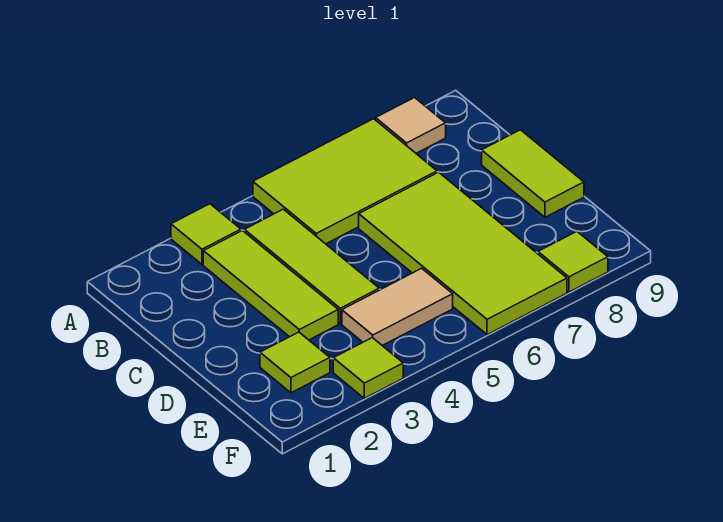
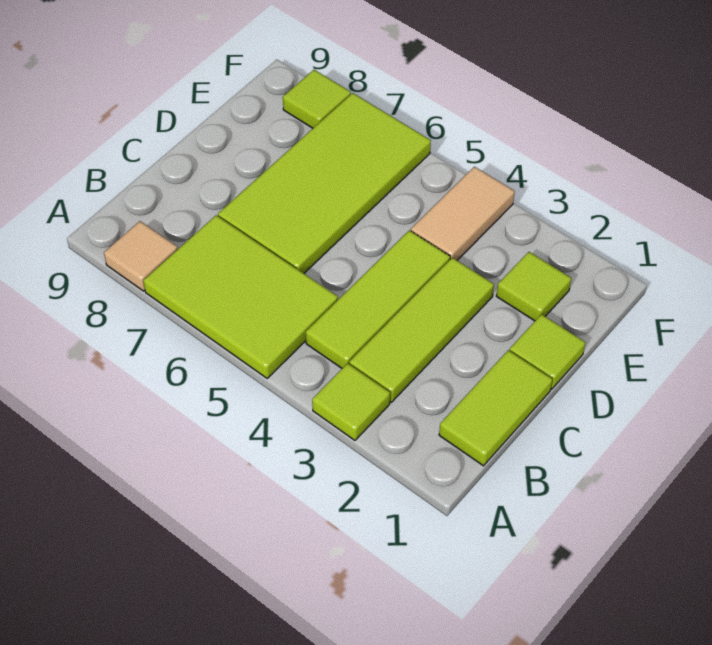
lime tile C9:D9 level 1 -> lime tile B1:C1 level 1
tan tile E4:E5 level 1 -> tan tile E4:F4 level 1
lime tile F3 level 1 -> lime tile D1 level 1

